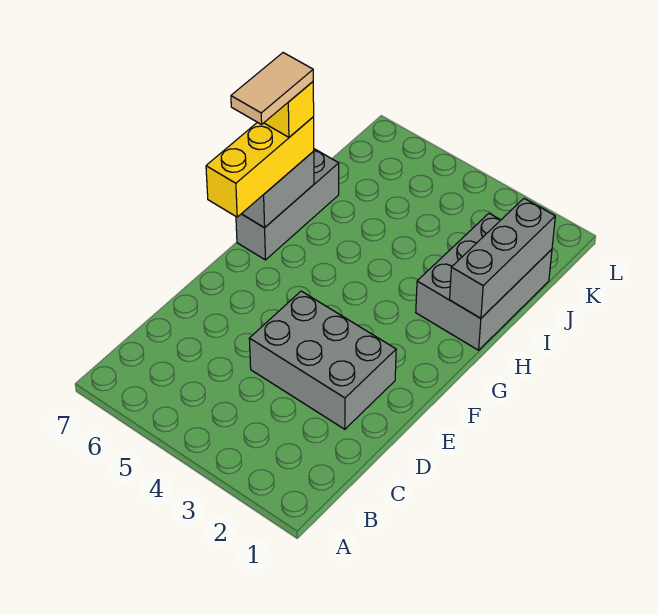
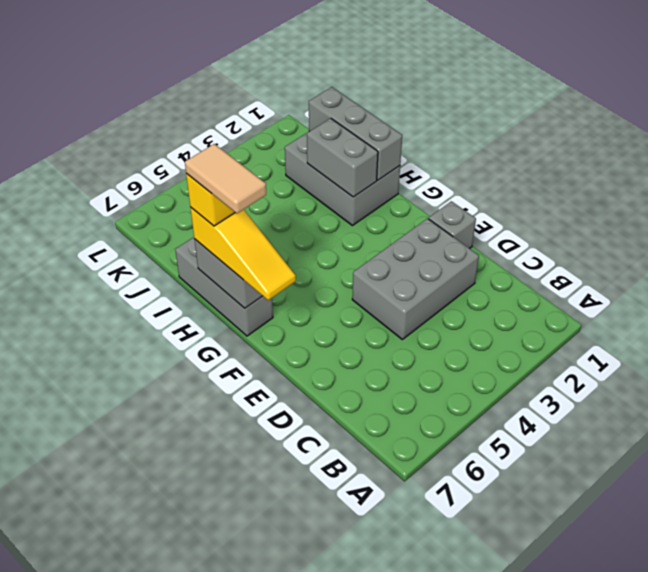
none -> grey brick E1 level 1
yellow brick F7:H7 level 3 -> yellow slope F7:H7 level 3 top H
none -> grey brick H2:I2 level 2

